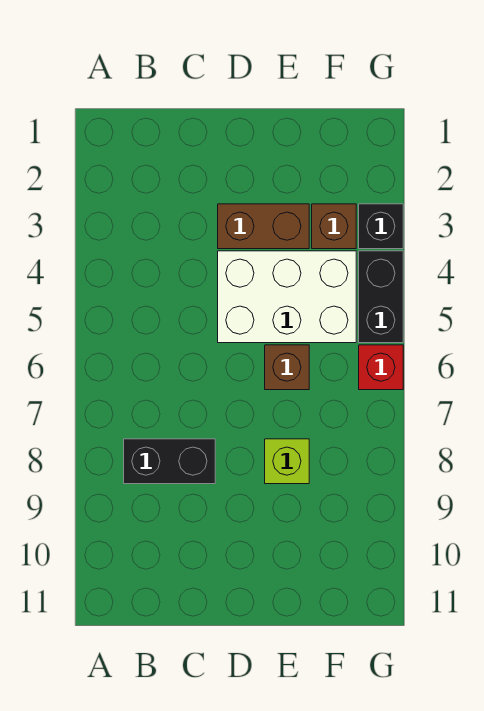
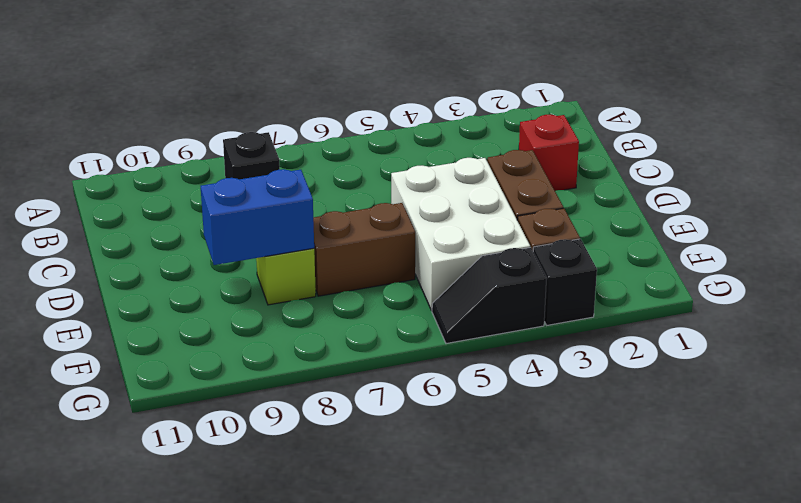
black brick B8:C8 level 1 -> black brick B8 level 1
brown brick E6 level 1 -> brown brick E6:E7 level 1
none -> blue brick E8:E9 level 2
black brick G4:G5 level 1 -> black slope G4:G5 level 1 top 4
red brick G6 level 1 -> red brick C2 level 1

